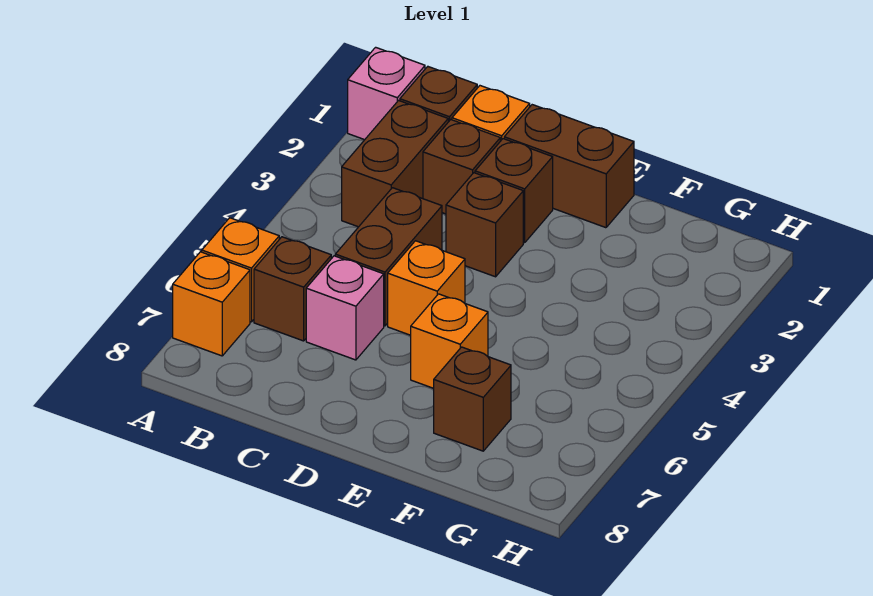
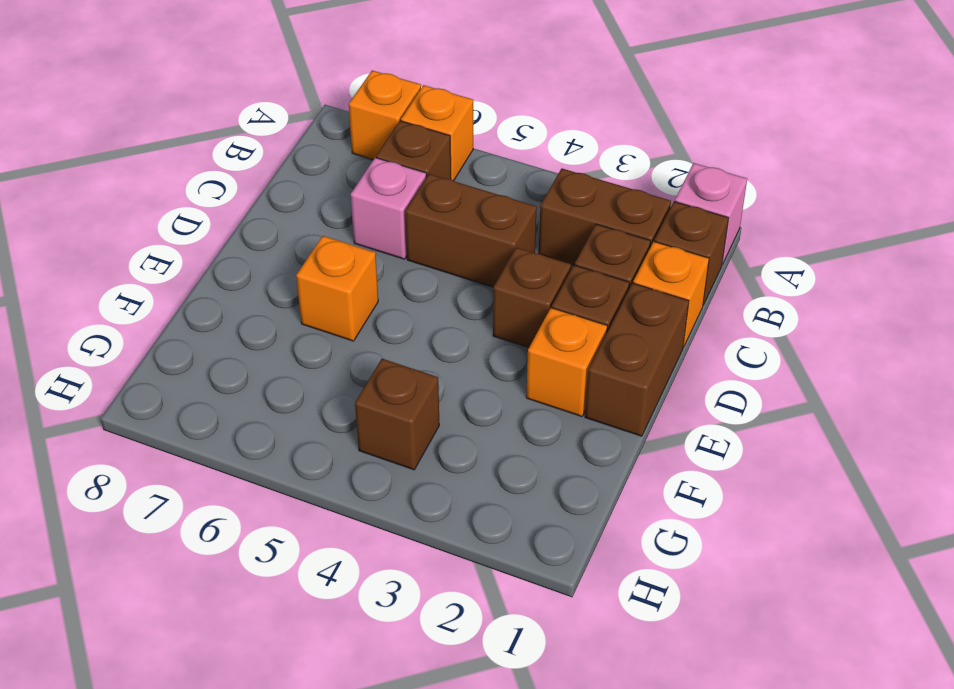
orange brick D5 level 1 -> orange brick E2 level 1
brown brick F7 level 1 -> brown brick G4 level 1

